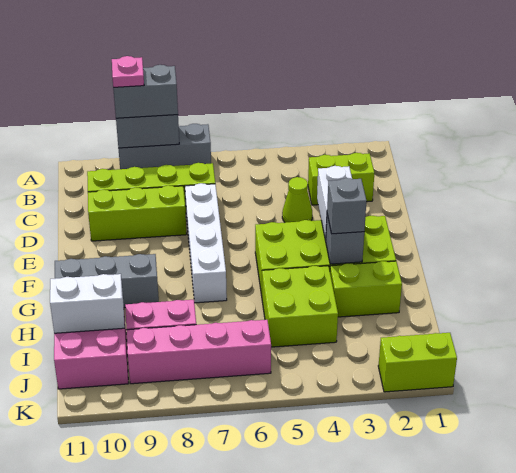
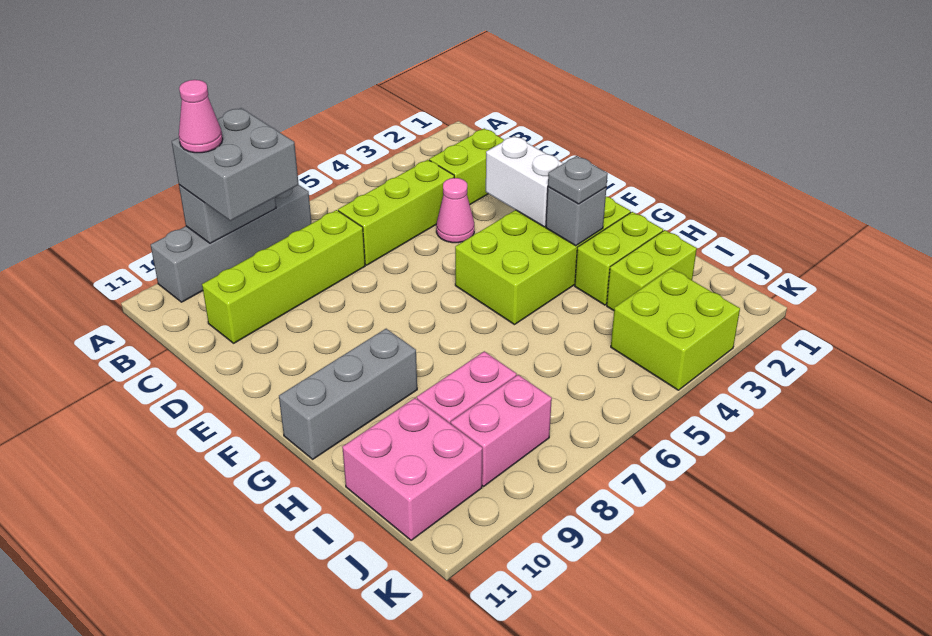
grey brick A7:A9 level 1 -> grey brick A7:A10 level 1
grey brick A8:A9 level 3 -> grey brick A8:B9 level 3
pink plate A9 level 4 -> pink cone A9 level 4
lime cone D4 level 1 -> pink cone D4 level 1
white brick D7:G7 level 1 -> none
lime brick D8:D10 level 1 -> lime brick C4:C6 level 1
grey brick G3 level 3 -> grey plate G3 level 3
lime brick H4:I5 level 1 -> lime brick J3:K4 level 1
white brick I10:I11 level 2 -> none
pink brick J6:J9 level 1 -> pink brick J8:J9 level 1
lime brick K1:K2 level 1 -> lime brick I2:I3 level 1

